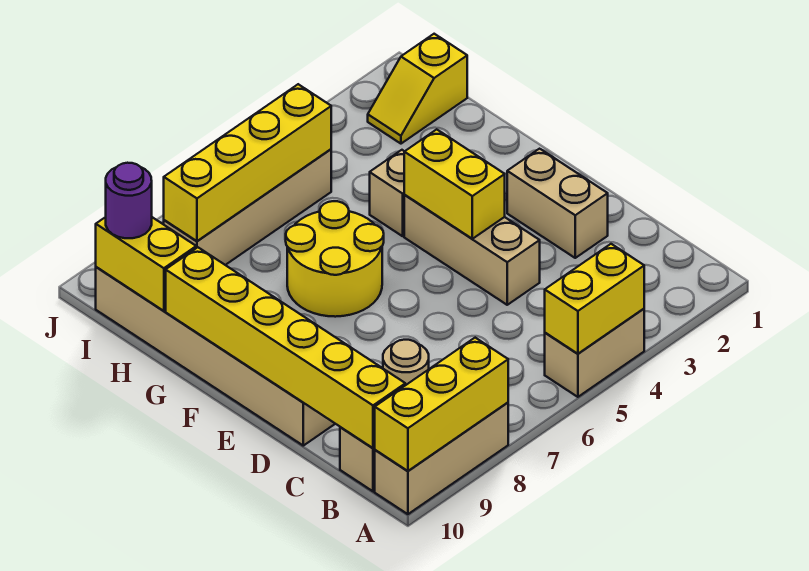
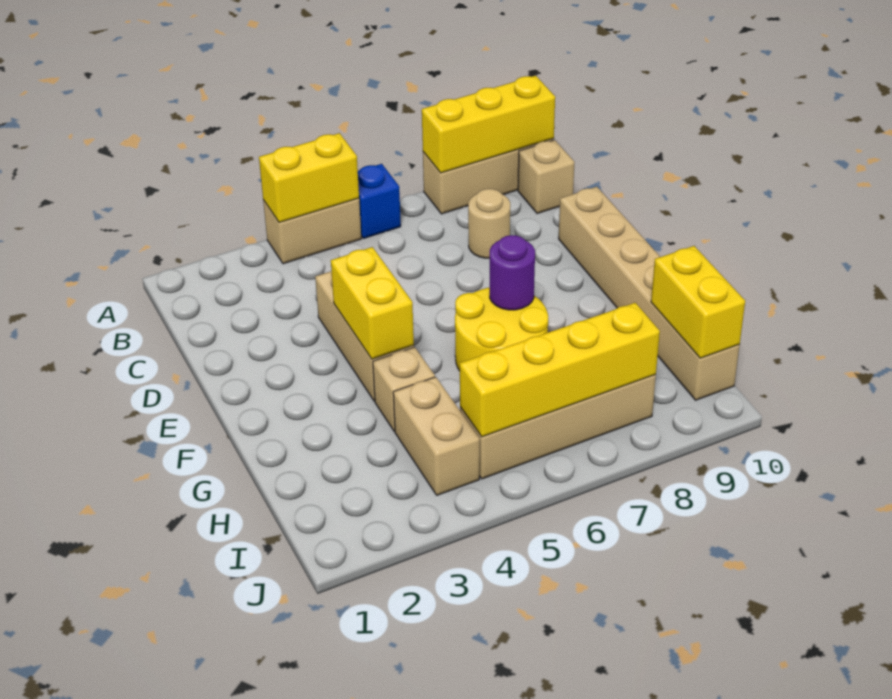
none -> blue brick A6 level 1
yellow brick B10:G10 level 2 -> none
tan brick D2:E2 level 1 -> tan brick H4:I4 level 1
yellow slope I1:I2 level 1 top 1 -> none
purple round brick I10 level 3 -> purple round brick F7 level 2

